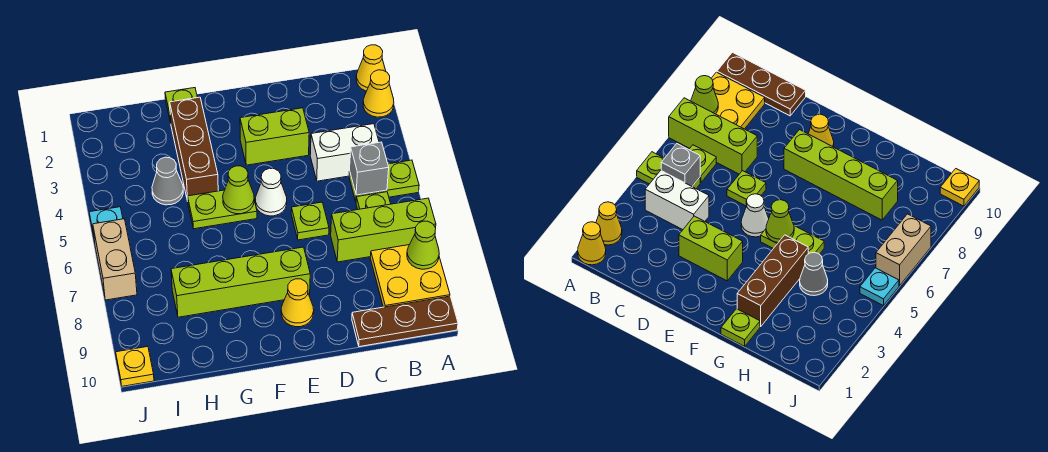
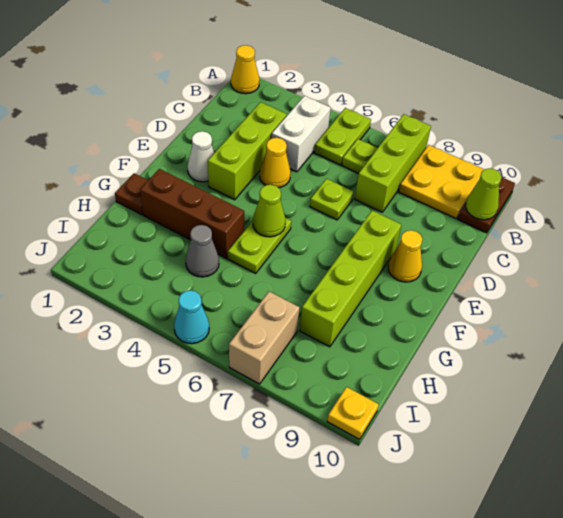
yellow cone A2 level 1 -> yellow cone D4 level 1
lime cone A8 level 2 -> lime cone B10 level 2
brown plate A10:C10 level 1 -> brown plate A10:B10 level 1
grey brick B5 level 2 -> none
lime brick D3:E3 level 1 -> lime brick C3:E3 level 1
white cone E5 level 1 -> white cone E2 level 1
lime plate G1 level 1 -> brown plate G1 level 1
cyan plate J5 level 1 -> cyan cone J5 level 1
tan brick J6:J7 level 1 -> tan brick I7:J7 level 1

